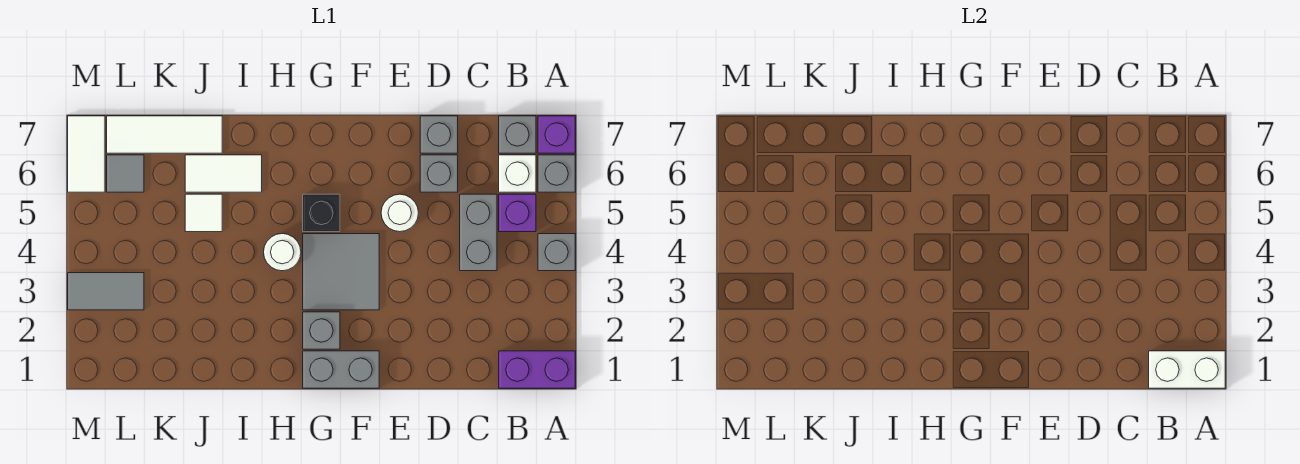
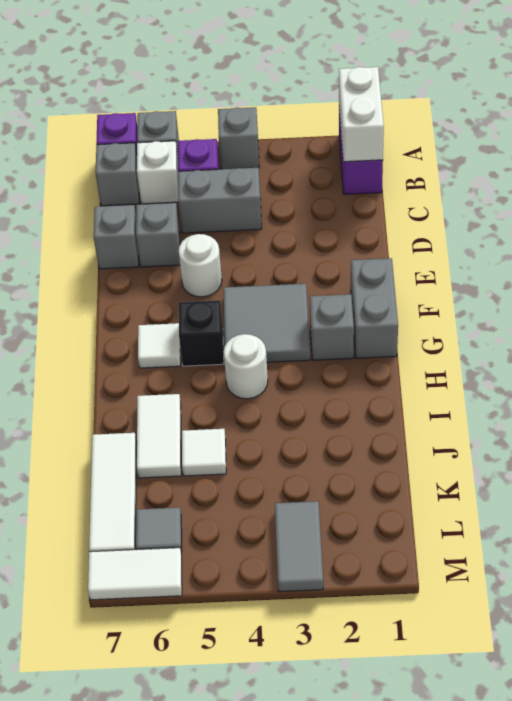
none -> white tile G6 level 1

